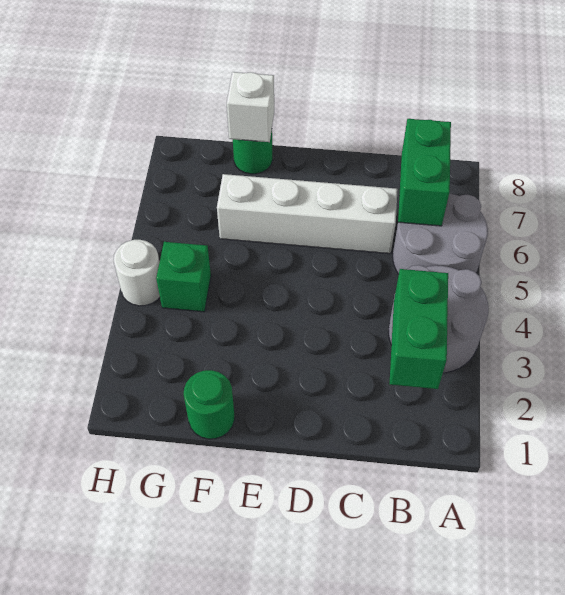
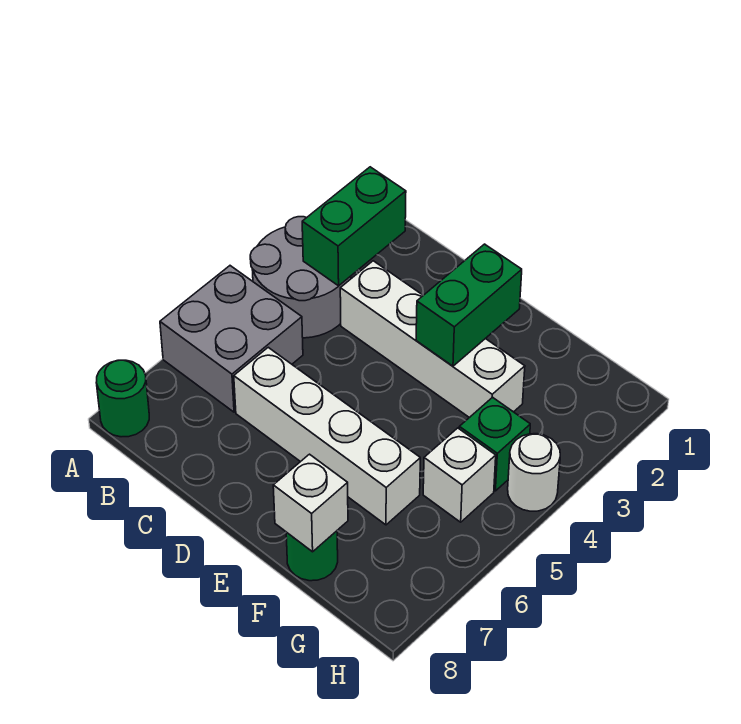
grey round brick A5:B6 level 1 -> grey brick A5:B6 level 1
green brick B6:B7 level 2 -> green brick E2:E3 level 2
none -> white brick C3:F3 level 1
green round brick F1 level 1 -> green round brick A8 level 1
none -> white brick G5 level 1

